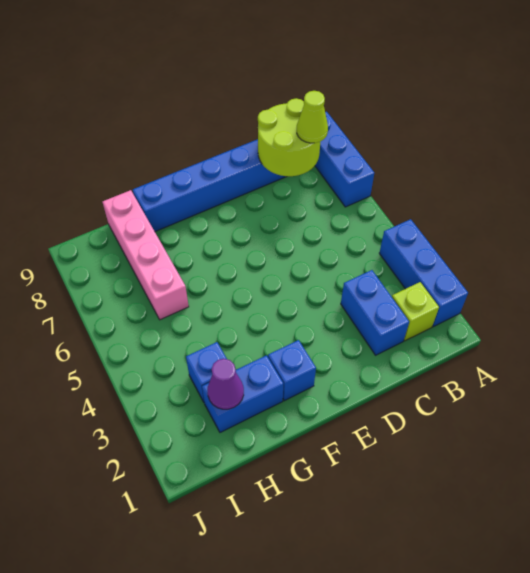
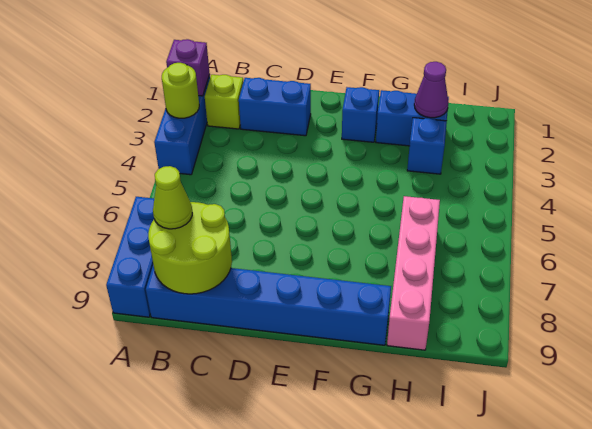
none -> purple brick A2 level 2
none -> lime round brick A3 level 2
blue brick C2:C3 level 1 -> blue brick C2:D2 level 1

